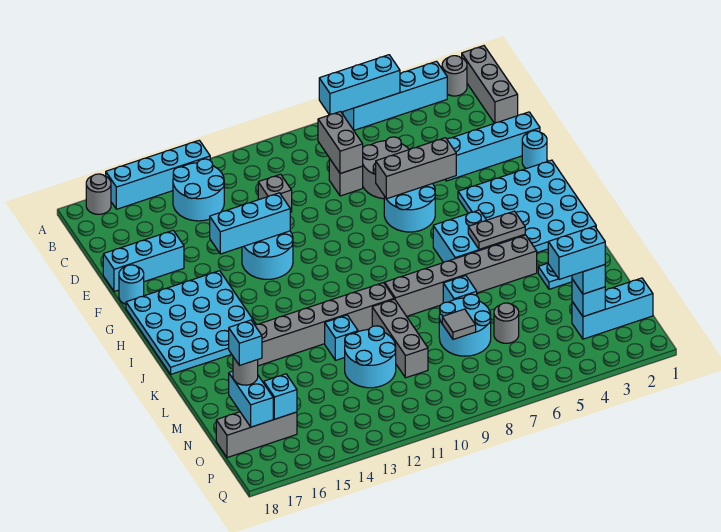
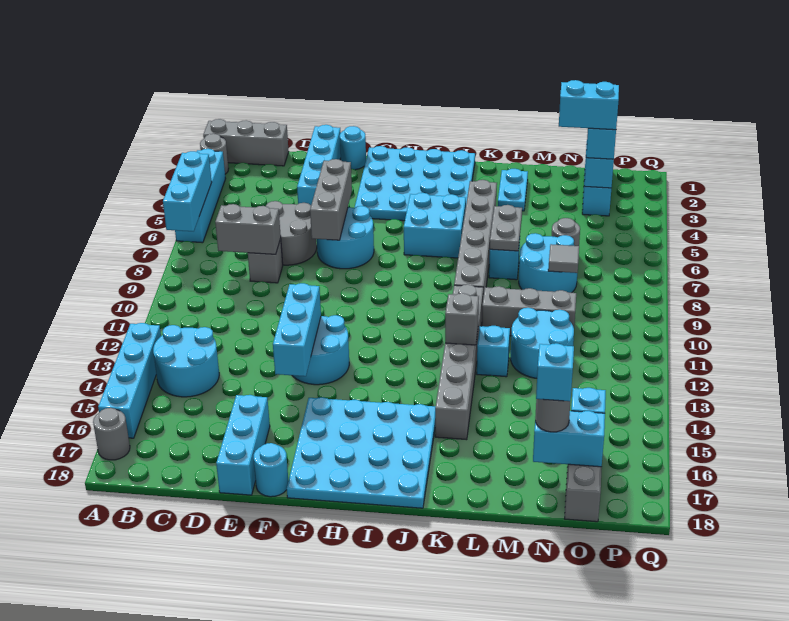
grey brick D11 level 1 -> grey brick K12 level 2
grey plate J4:J5 level 2 -> grey plate L6:L7 level 2
cyan brick O3:O4 level 4 -> cyan brick N3:O3 level 4

